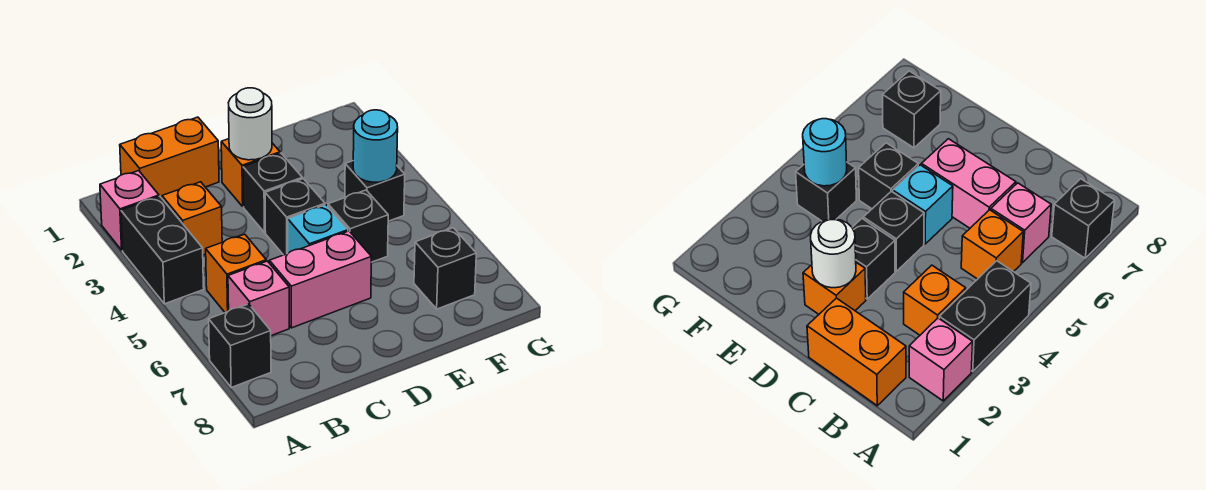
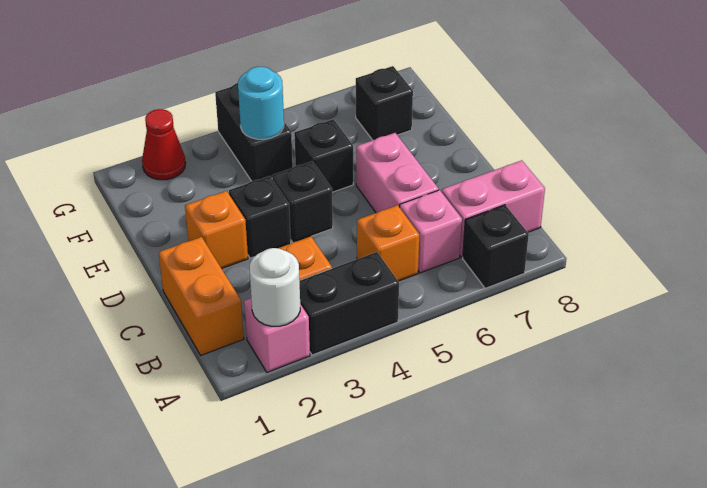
none -> pink brick B7:B8 level 1
white round brick D2 level 2 -> white round brick A2 level 2
cyan brick D5 level 1 -> none
black brick F4 level 1 -> black brick F4:G4 level 1
none -> red cone G2 level 1

